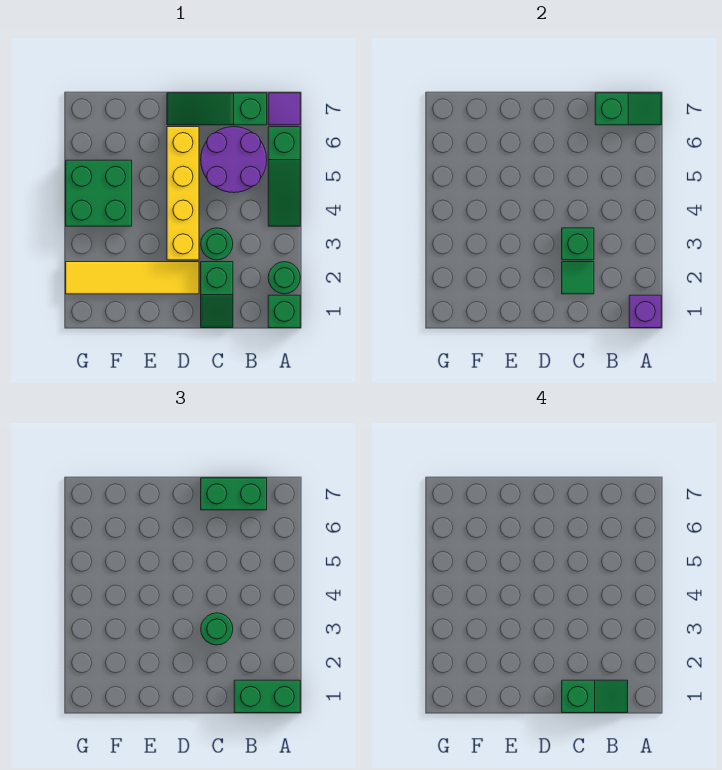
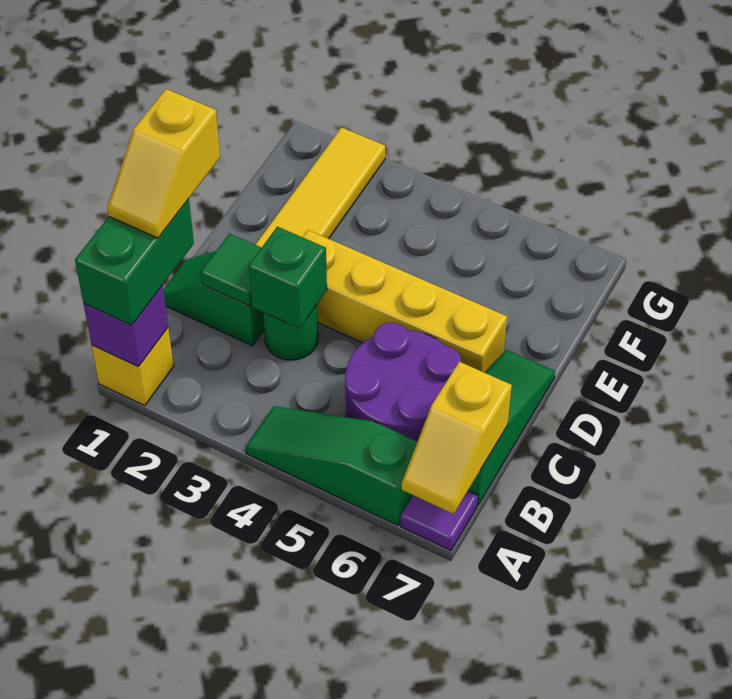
green brick A1 level 1 -> yellow brick A1 level 1
green round brick A2 level 1 -> none
green slope A7:B7 level 2 top B -> yellow slope A7:B7 level 2 top B
green slope B1:C1 level 4 top C -> yellow slope B1:C1 level 4 top C
green brick B7:C7 level 3 -> none
green round brick C3 level 3 -> none
green brick F4:G5 level 1 -> none

